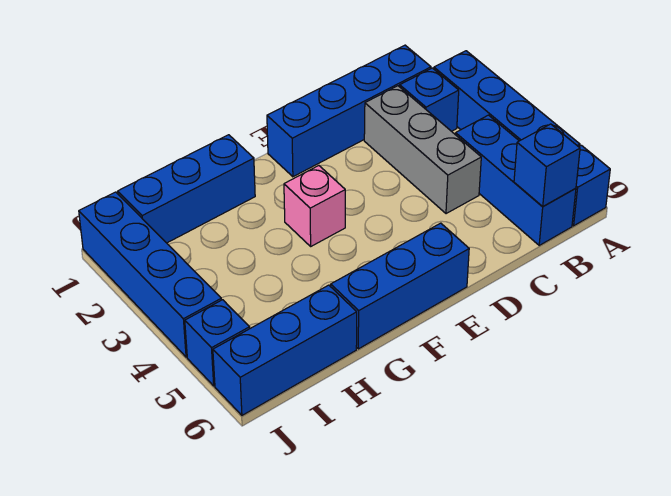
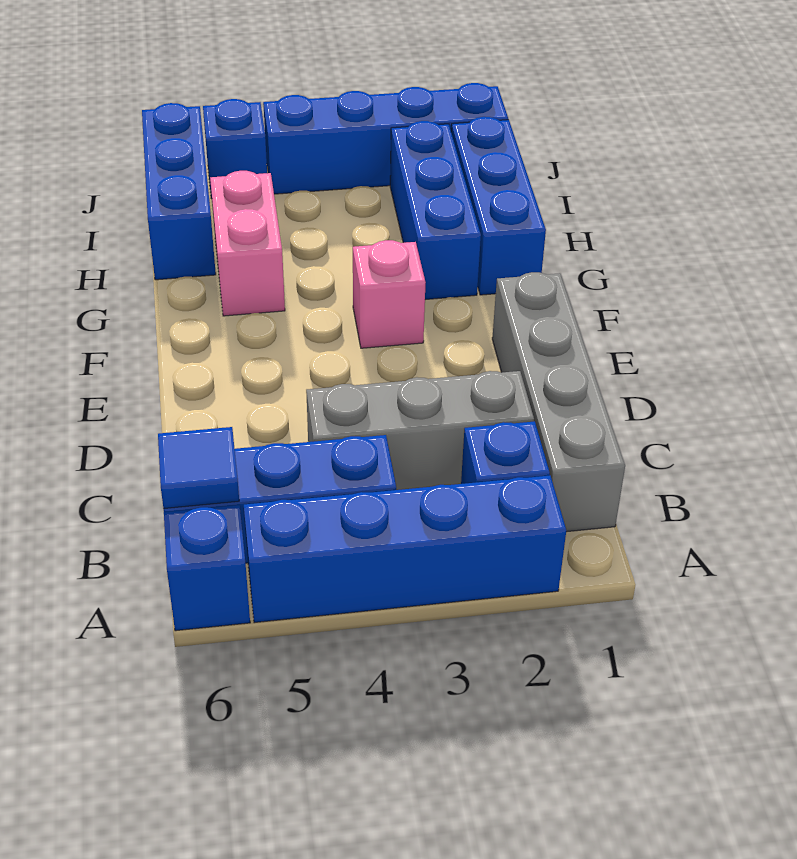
blue brick B1:E1 level 1 -> grey brick B1:E1 level 1
blue brick B6 level 2 -> blue tile B6 level 2
blue brick E6:G6 level 1 -> blue brick G2:I2 level 1
none -> pink brick G5:H5 level 1

